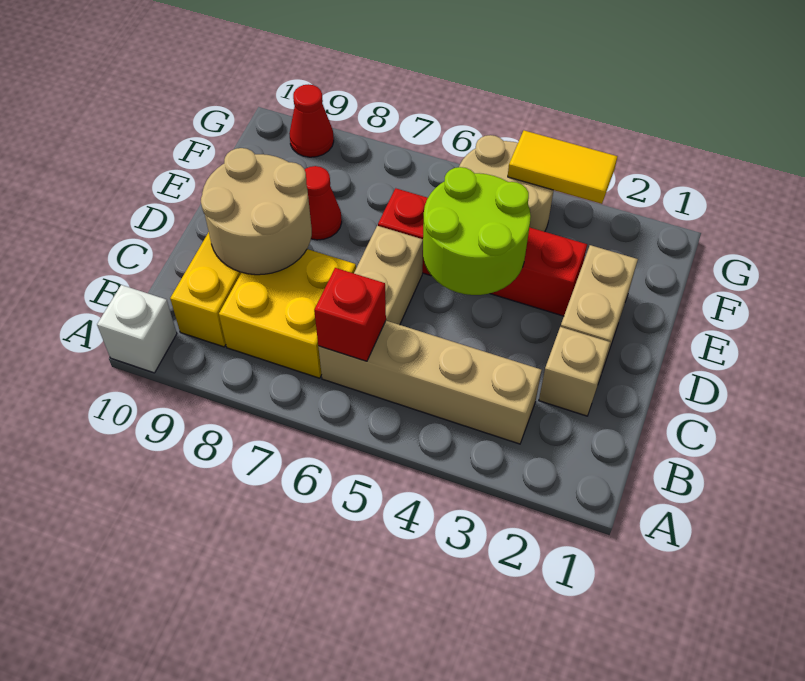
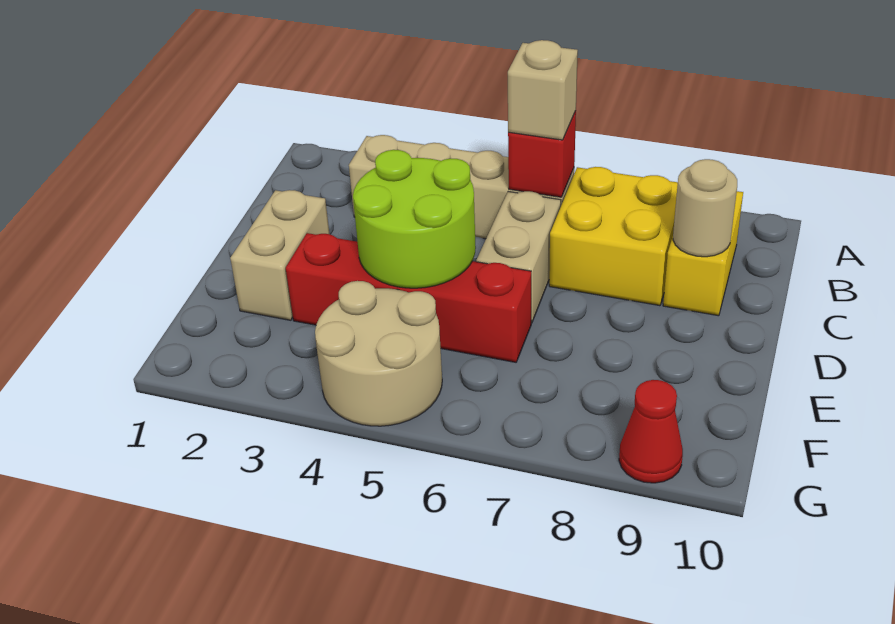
white brick A10 level 1 -> none
tan brick C2 level 1 -> tan brick B6 level 3
tan round brick C8:D9 level 2 -> tan round brick C9 level 2
red cone E8 level 1 -> none
yellow tile G3:G4 level 2 -> none

